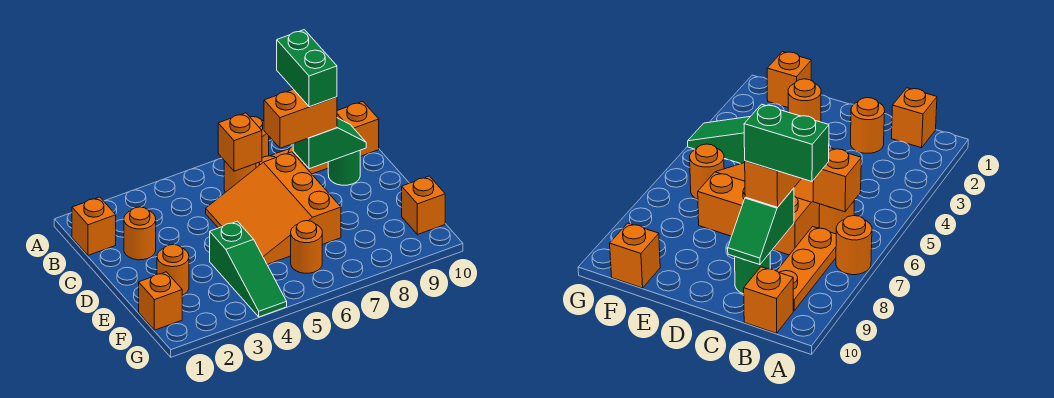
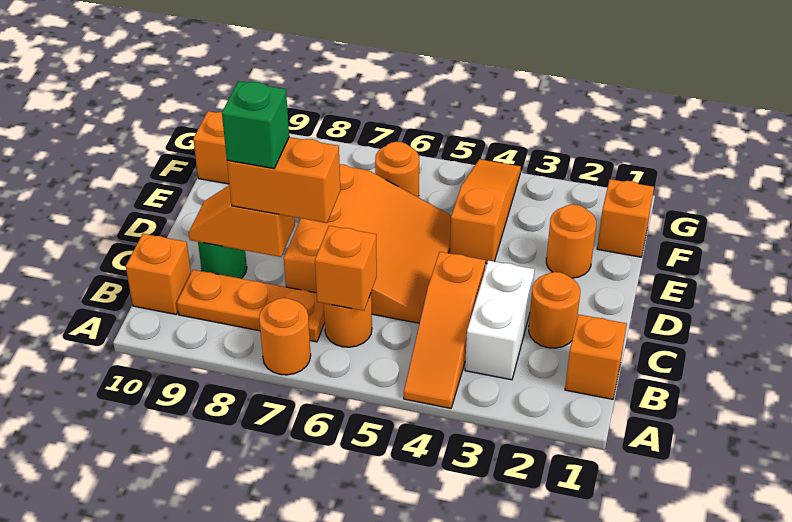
none -> orange slope A4:C4 level 1 top C
none -> white brick B3:C3 level 1
green brick B8:C8 level 4 -> green brick C8 level 4
green slope C8:C9 level 2 top 8 -> orange slope C8:C9 level 2 top 8
green slope E4:G4 level 1 top E -> orange slope E4:G4 level 1 top E

